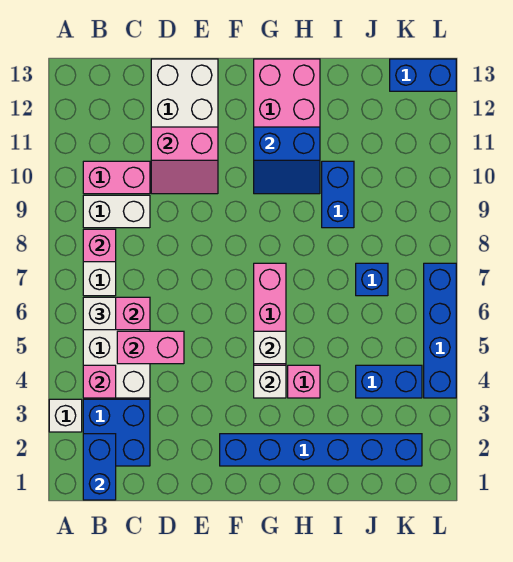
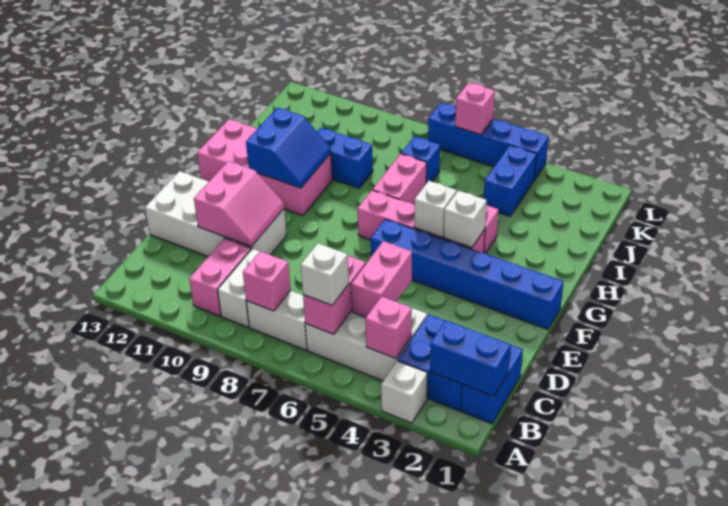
blue brick F2:K2 level 1 -> blue brick F1:F6 level 1
none -> pink brick H7:I7 level 1
blue brick K13:L13 level 1 -> blue brick B1:C1 level 1
none -> pink brick L6 level 2

